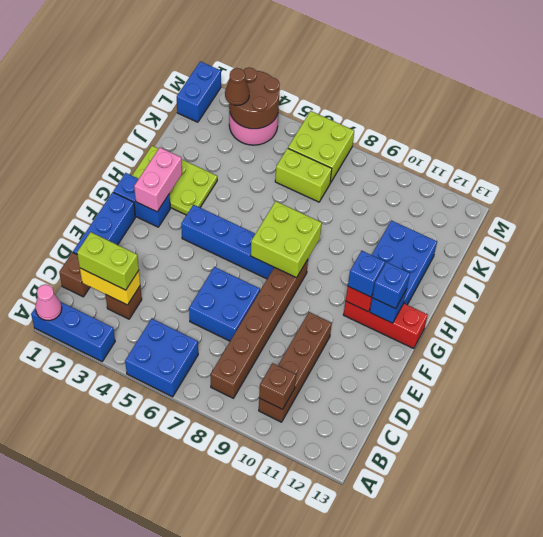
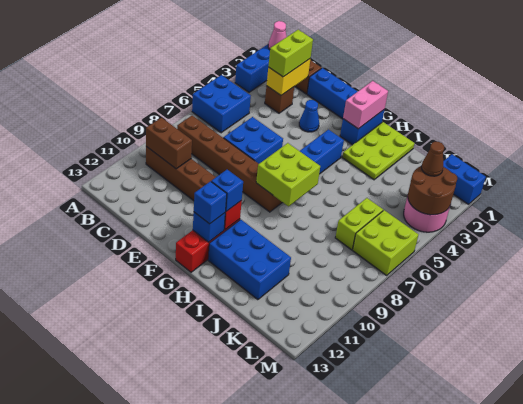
brown brick B10 level 2 -> brown brick B10:C10 level 2
none -> blue cone E3 level 1
pink brick G2:H2 level 2 -> pink brick G1:G2 level 2

